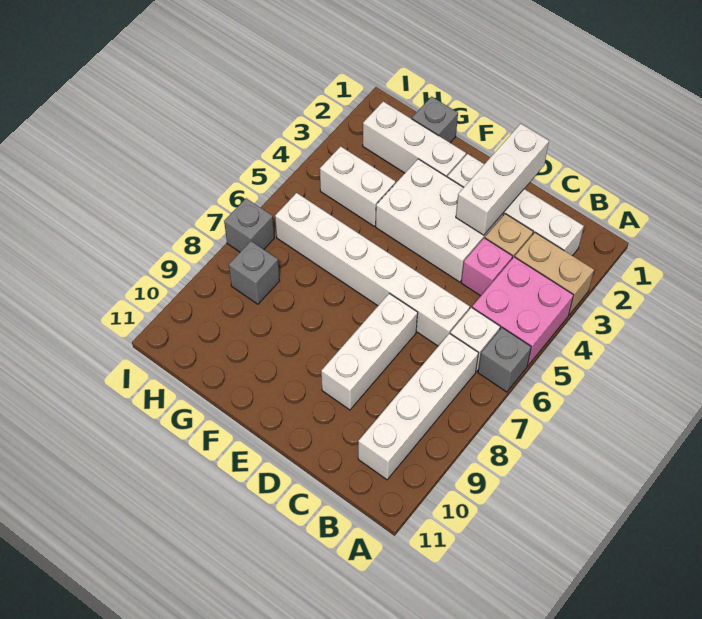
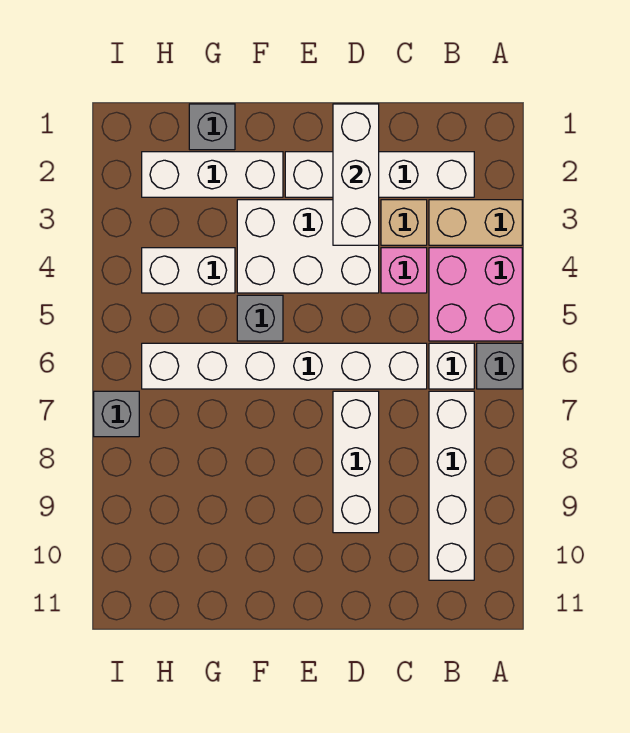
grey brick H8 level 1 -> grey brick F5 level 1

